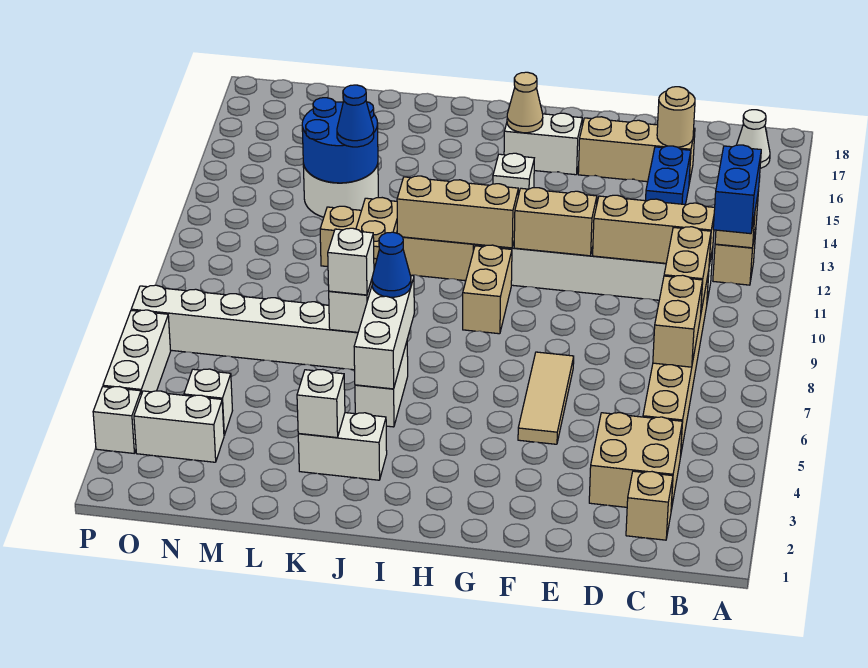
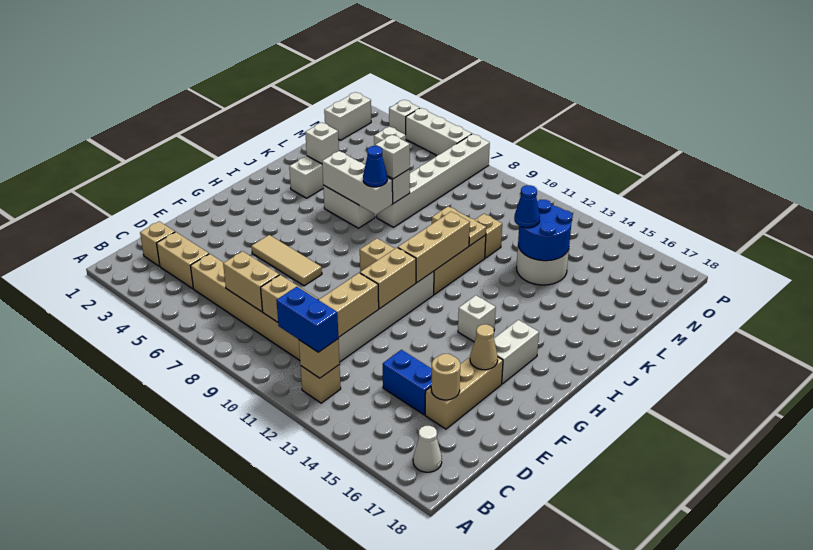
tan brick C3:D4 level 1 -> tan brick C3:C4 level 1
tan cone H16 level 2 -> tan cone F16 level 2
white brick N3:O3 level 1 -> white brick N1:O1 level 1

